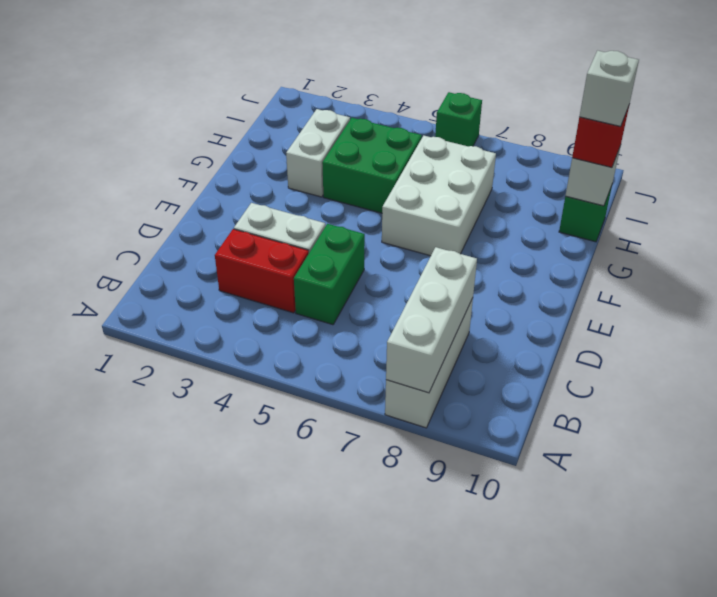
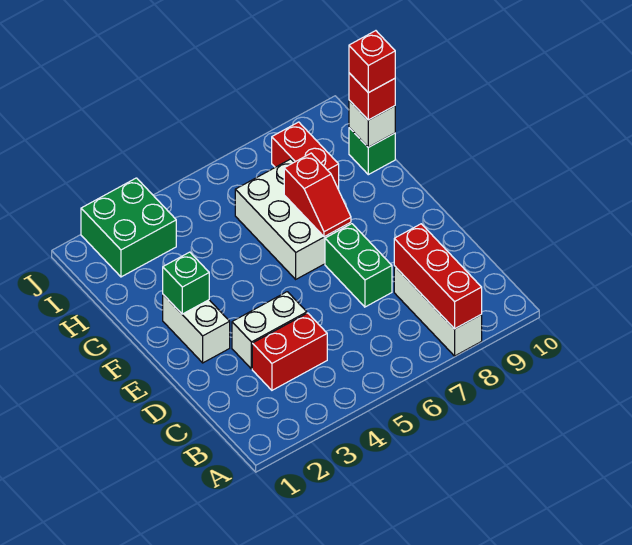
white brick A8:C8 level 2 -> red brick A8:C8 level 2
green brick C5:D5 level 1 -> green brick D7:E7 level 1
none -> red slope F7:G7 level 2 top G
white brick G3:H3 level 1 -> white brick E2:F2 level 1
green brick G4:H5 level 1 -> green brick I2:J3 level 1
none -> red brick H8:I8 level 1
white brick H10 level 4 -> red brick H10 level 4
green brick J6 level 1 -> green brick F2 level 2

